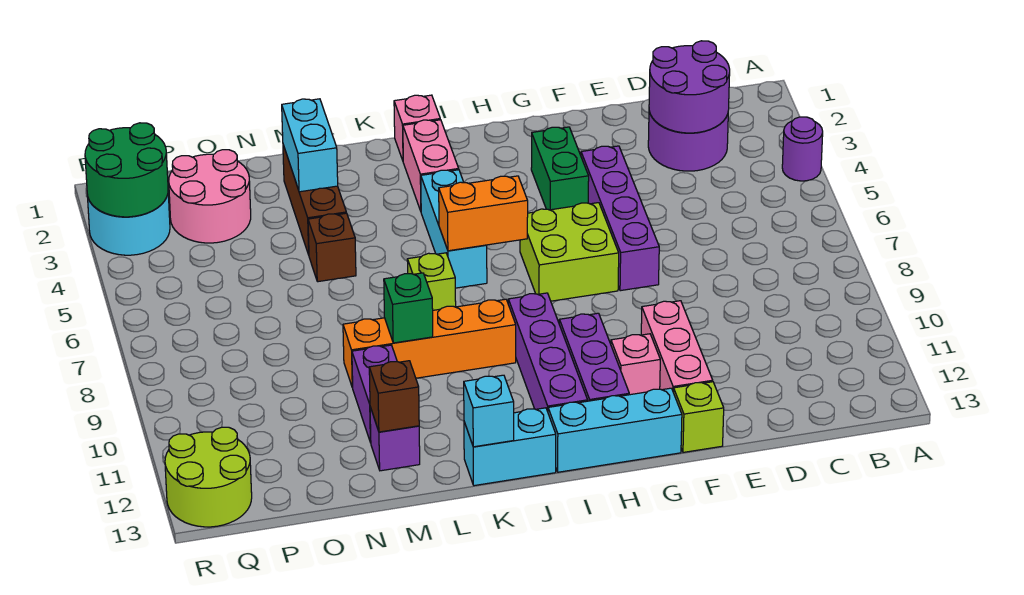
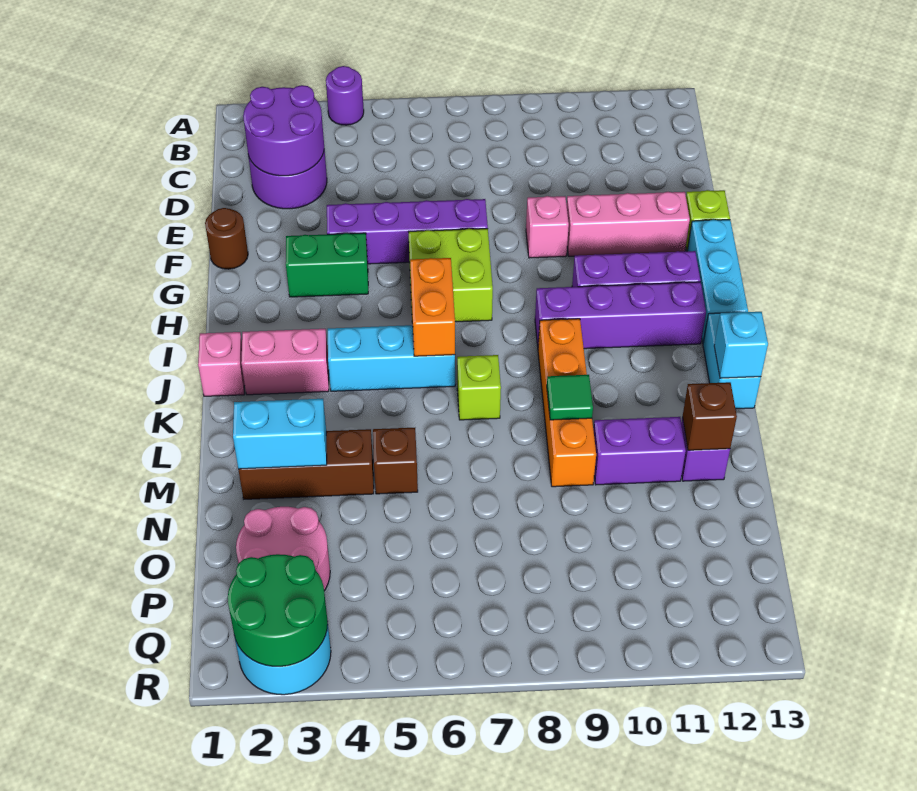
none -> brown round brick F1 level 1
pink brick G11 level 1 -> pink brick F9 level 1
green brick L9 level 2 -> green tile L9 level 2
lime round brick Q12:R13 level 1 -> none

